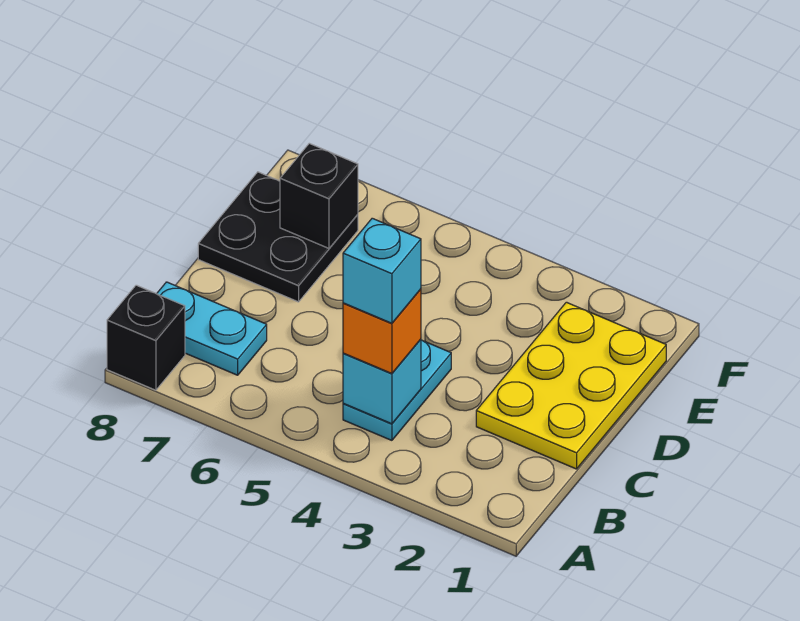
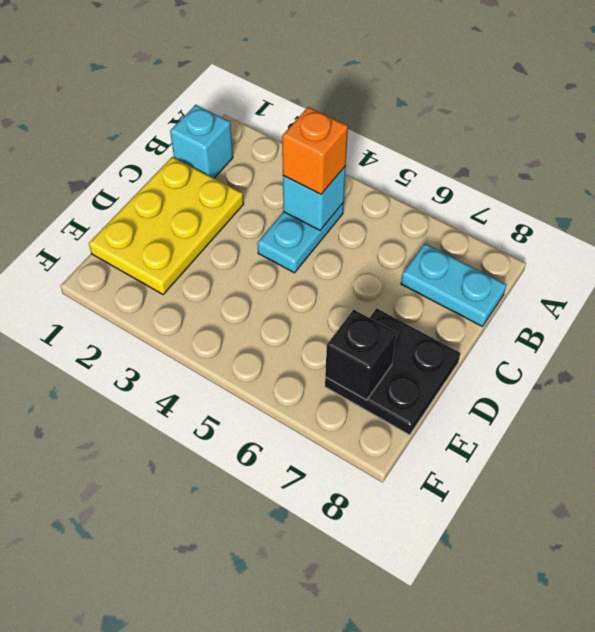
black brick A8 level 1 -> none
cyan brick B4 level 4 -> cyan brick B1 level 1

